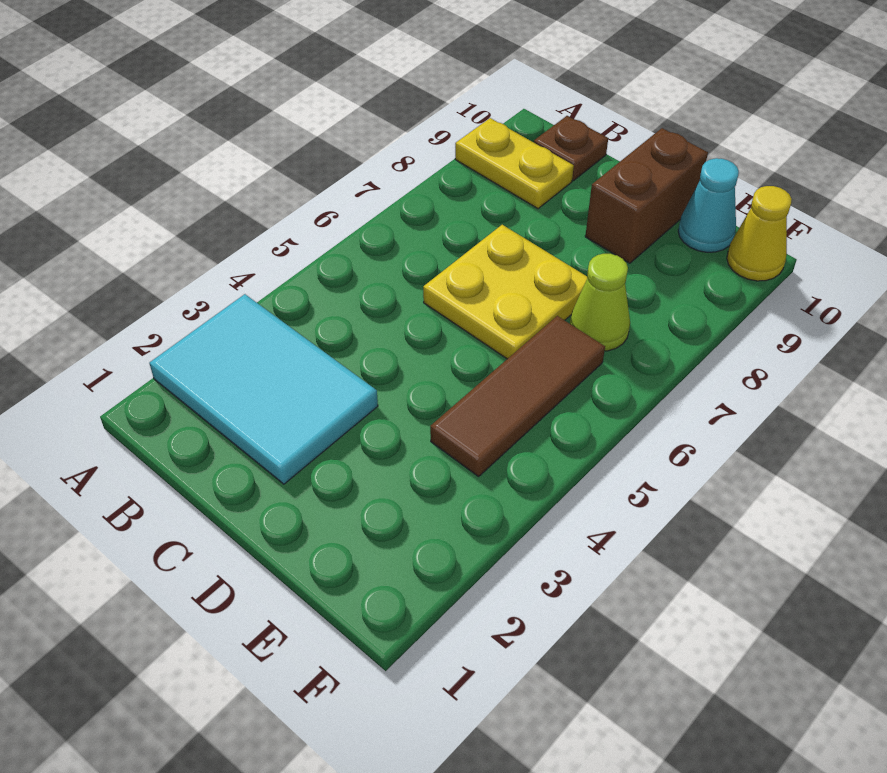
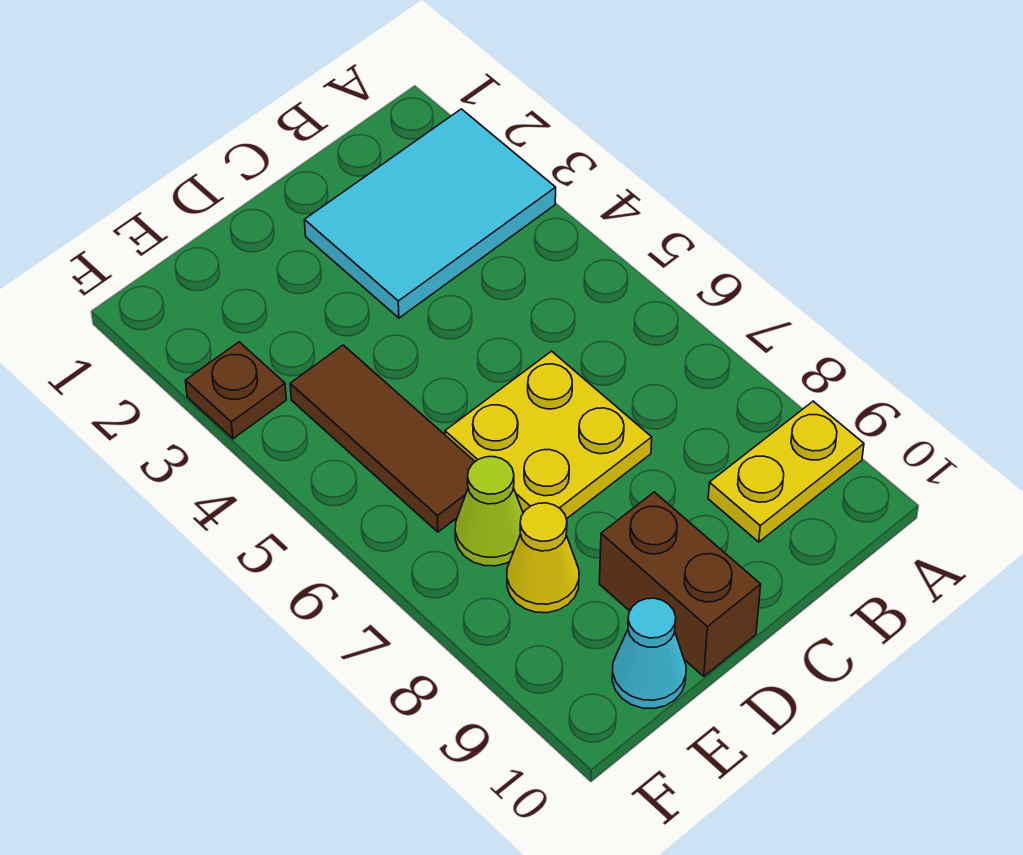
brown plate B10 level 1 -> brown plate F3 level 1
yellow cone F10 level 1 -> yellow cone E8 level 1

